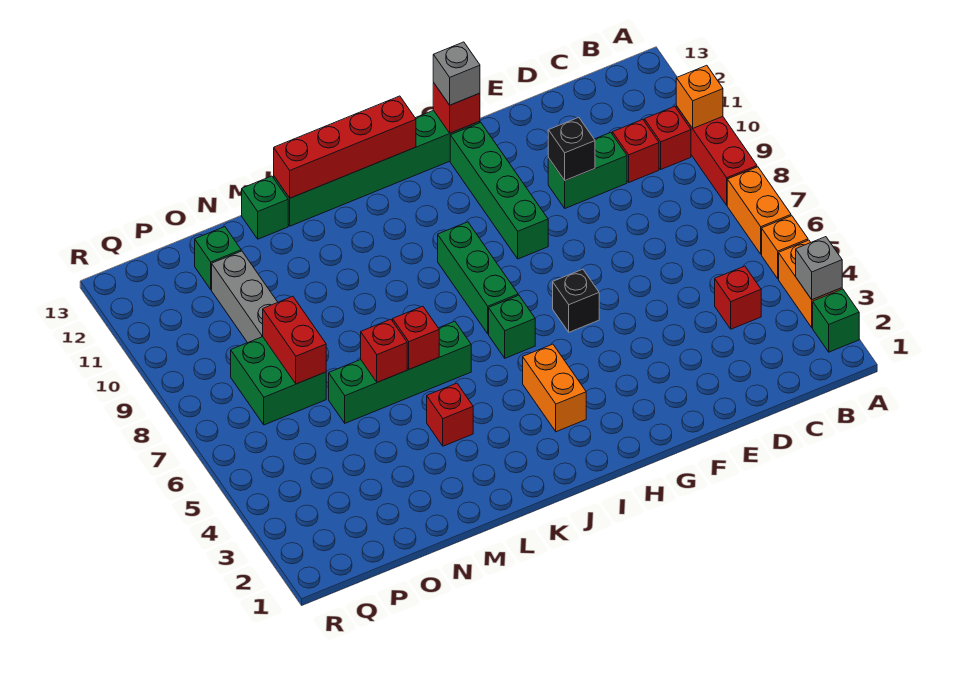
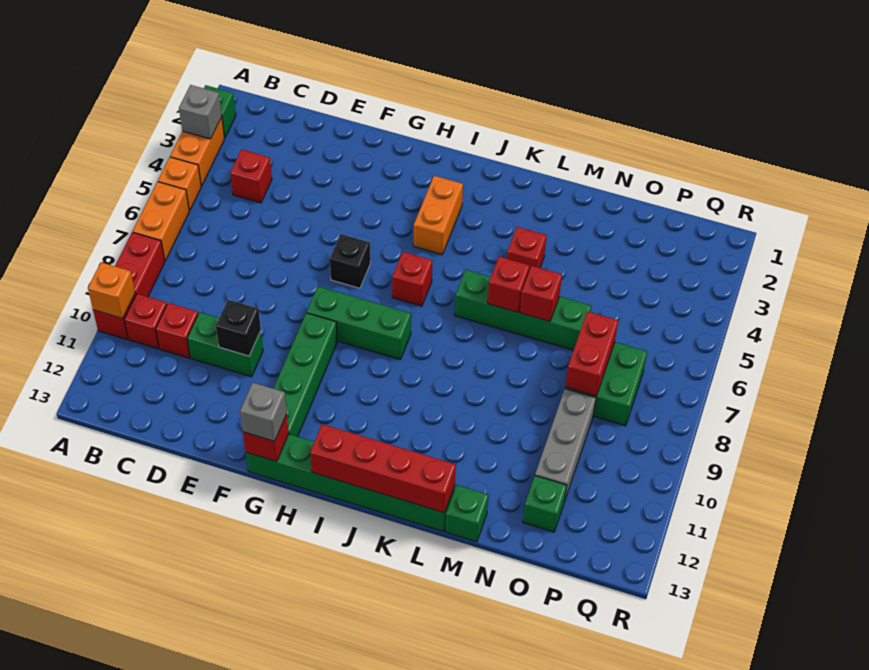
green brick I6 level 1 -> red brick I6 level 1
green brick I7:I9 level 1 -> green brick G8:I8 level 1

